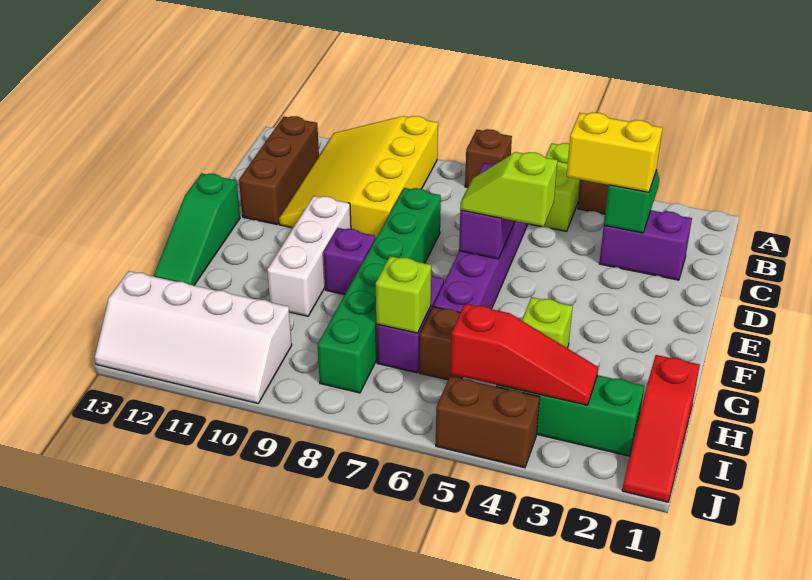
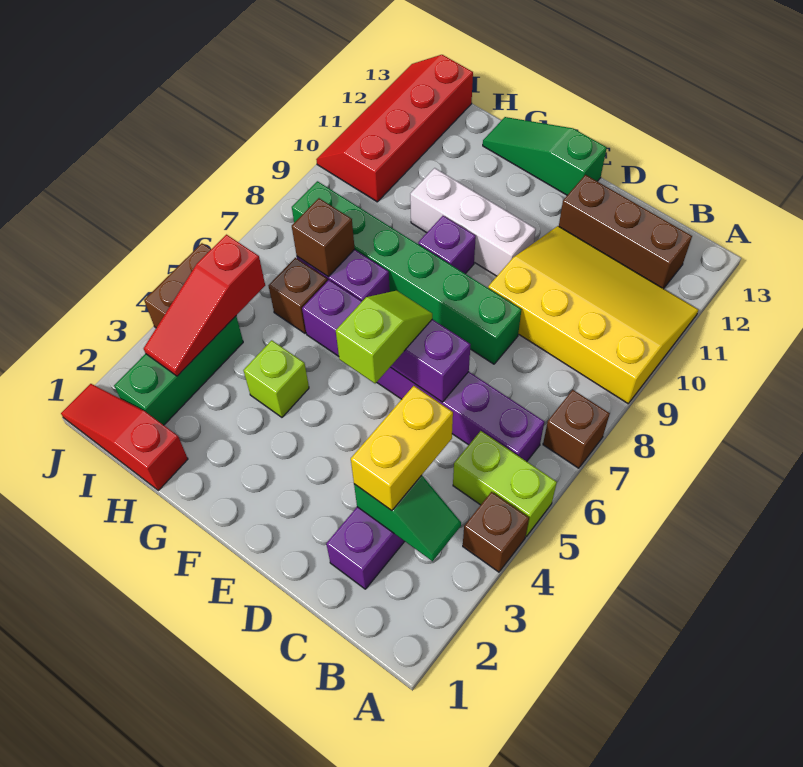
lime brick H7 level 2 -> brown brick H7 level 2
white slope I10:J13 level 1 top I -> red slope I10:J13 level 1 top I

